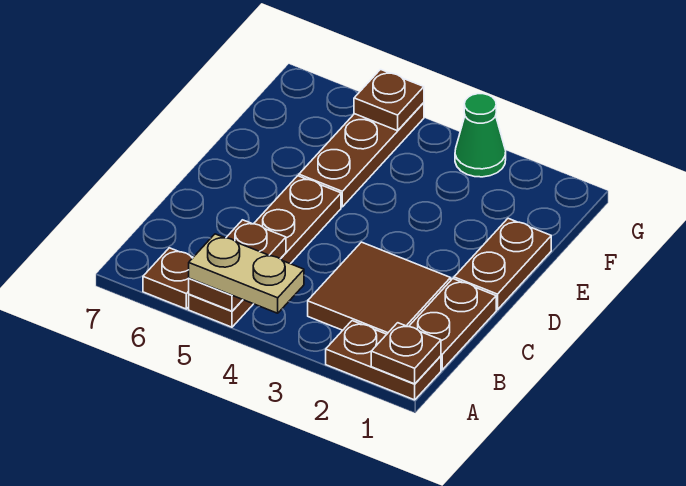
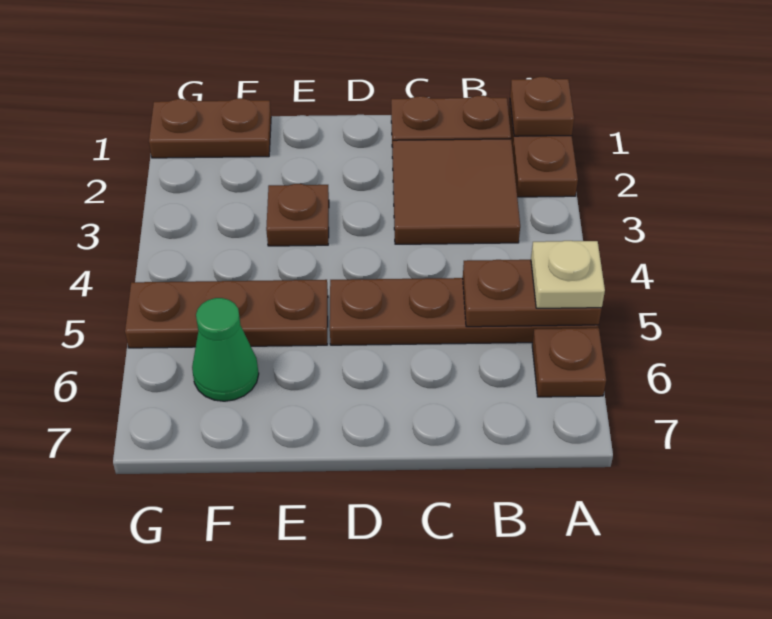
tan plate A4:A5 level 3 -> tan plate A5 level 3
brown plate D1:E1 level 1 -> brown plate F1:G1 level 1
green cone G3 level 1 -> green cone F6 level 1
brown plate G5 level 2 -> brown plate E3 level 1

